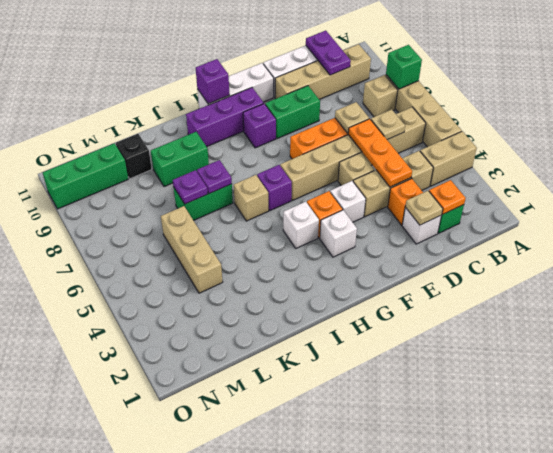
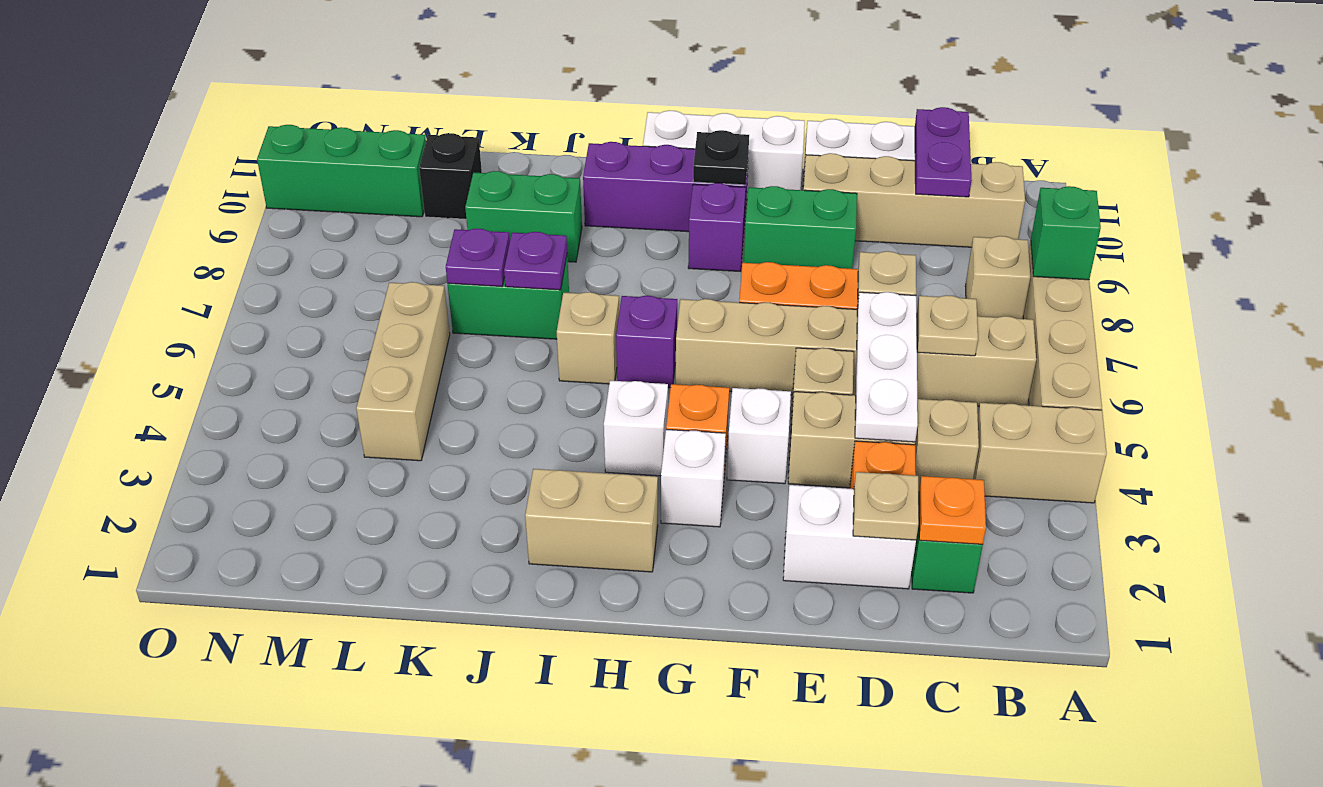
white brick D2 level 1 -> white brick D2:E2 level 1
orange plate D4:D6 level 2 -> white plate D4:D6 level 2
none -> black plate G10 level 2
none -> tan brick H2:I2 level 1
purple brick H11 level 2 -> none

